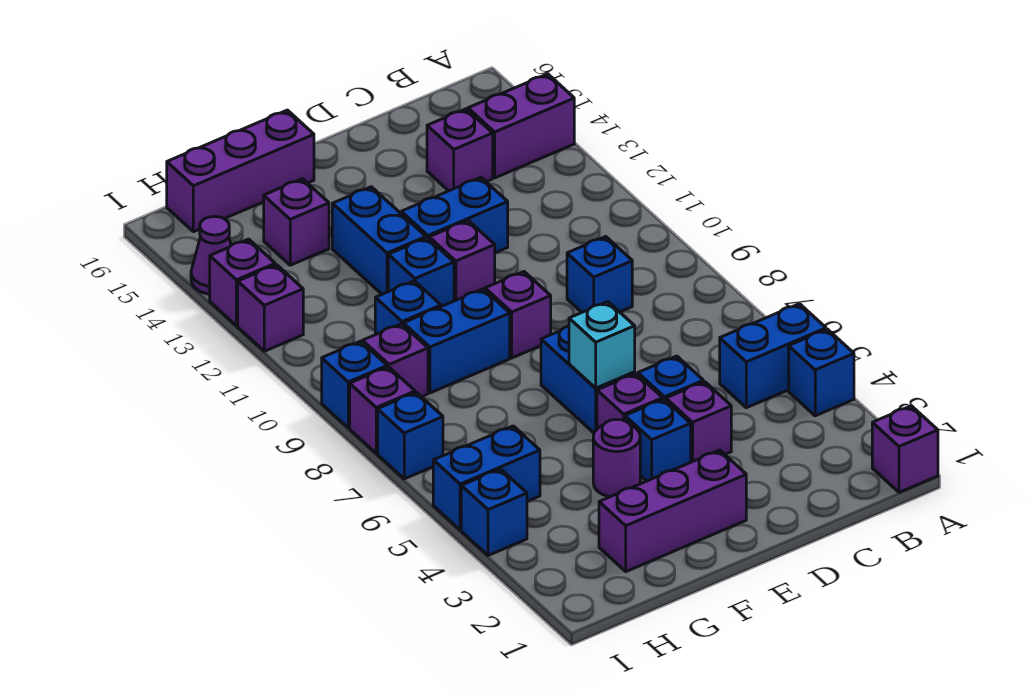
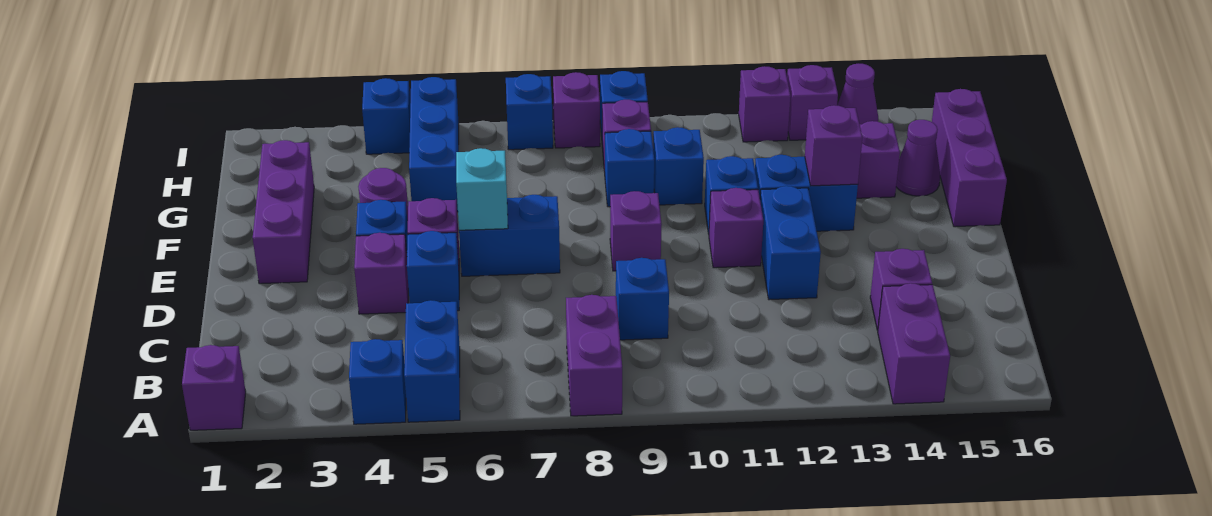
none -> purple brick A8:B8 level 1
blue brick F9:G9 level 1 -> blue brick G9 level 1
none -> purple brick F13 level 2
none -> purple cone G15 level 1
blue brick H5:I5 level 1 -> blue brick G5:I5 level 1

